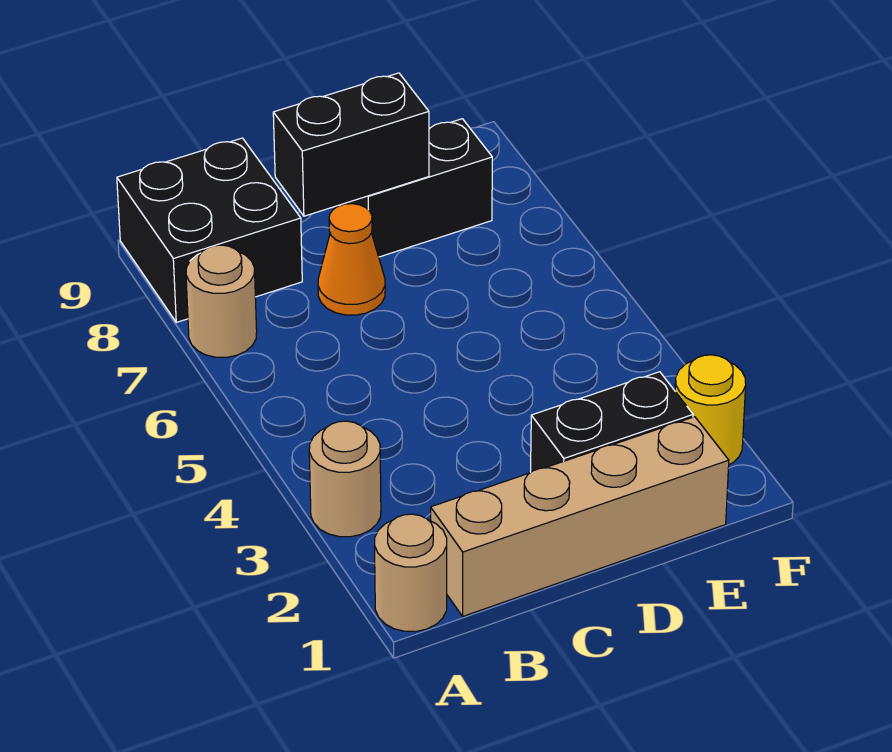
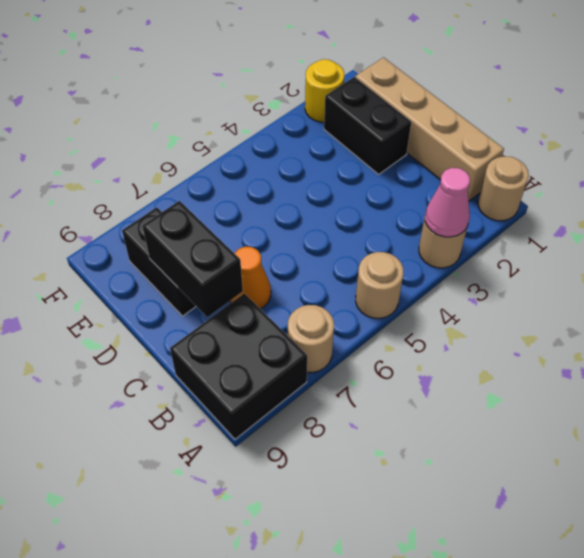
none -> pink cone A3 level 2
none -> tan round brick A5 level 1

